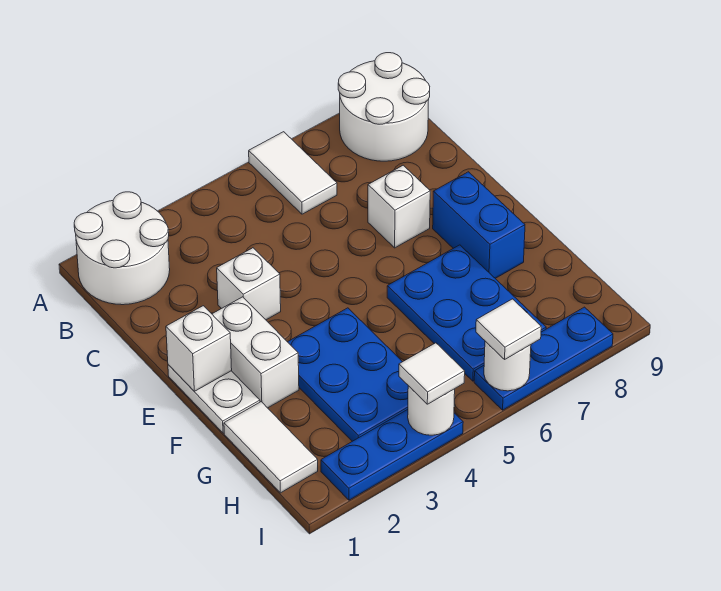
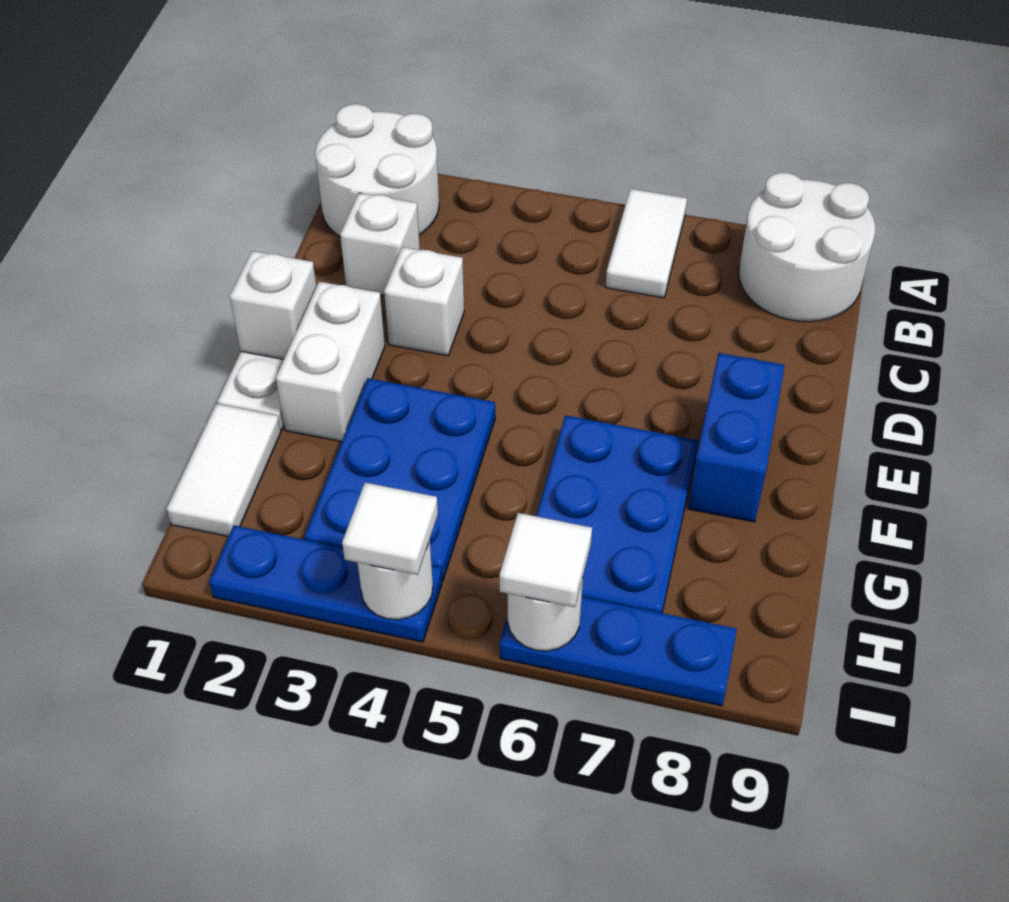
white brick D7 level 1 -> white brick C2 level 1

